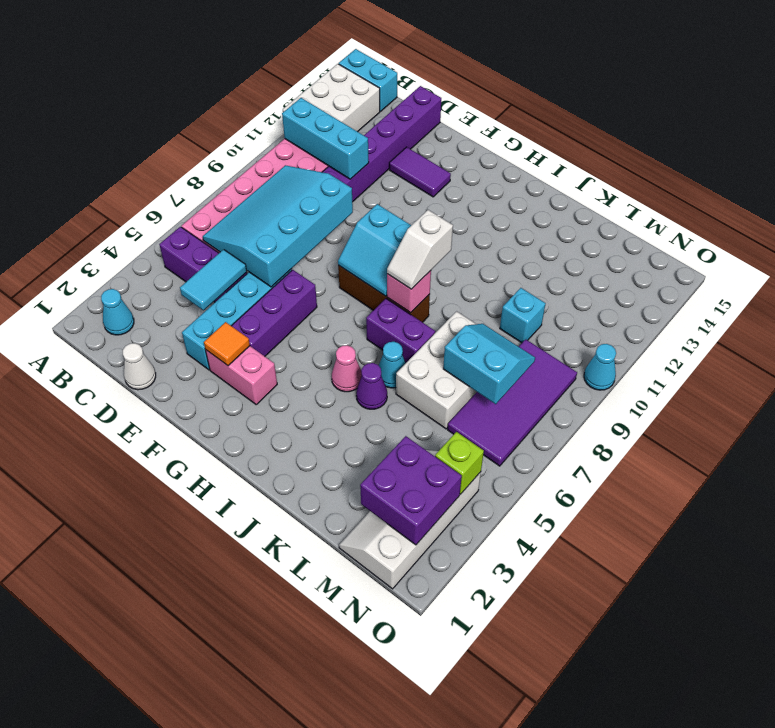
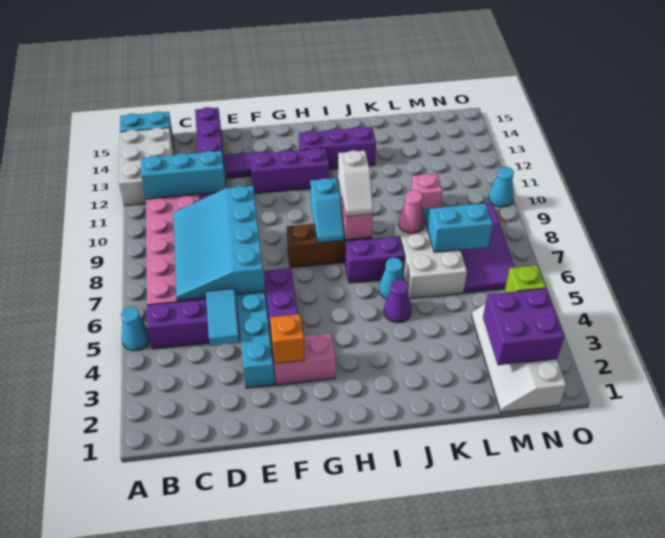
cyan cone B2 level 1 -> cyan cone A5 level 1
white cone D1 level 1 -> none
orange tile F3 level 2 -> orange brick F3 level 2
none -> purple brick F12:H12 level 1
cyan slope G8:H9 level 2 top 9 -> cyan slope H8:H9 level 2 top 9
none -> purple brick H13:J13 level 1
pink cone I5 level 1 -> pink cone K8 level 2
cyan brick L10 level 1 -> pink brick L10 level 1

